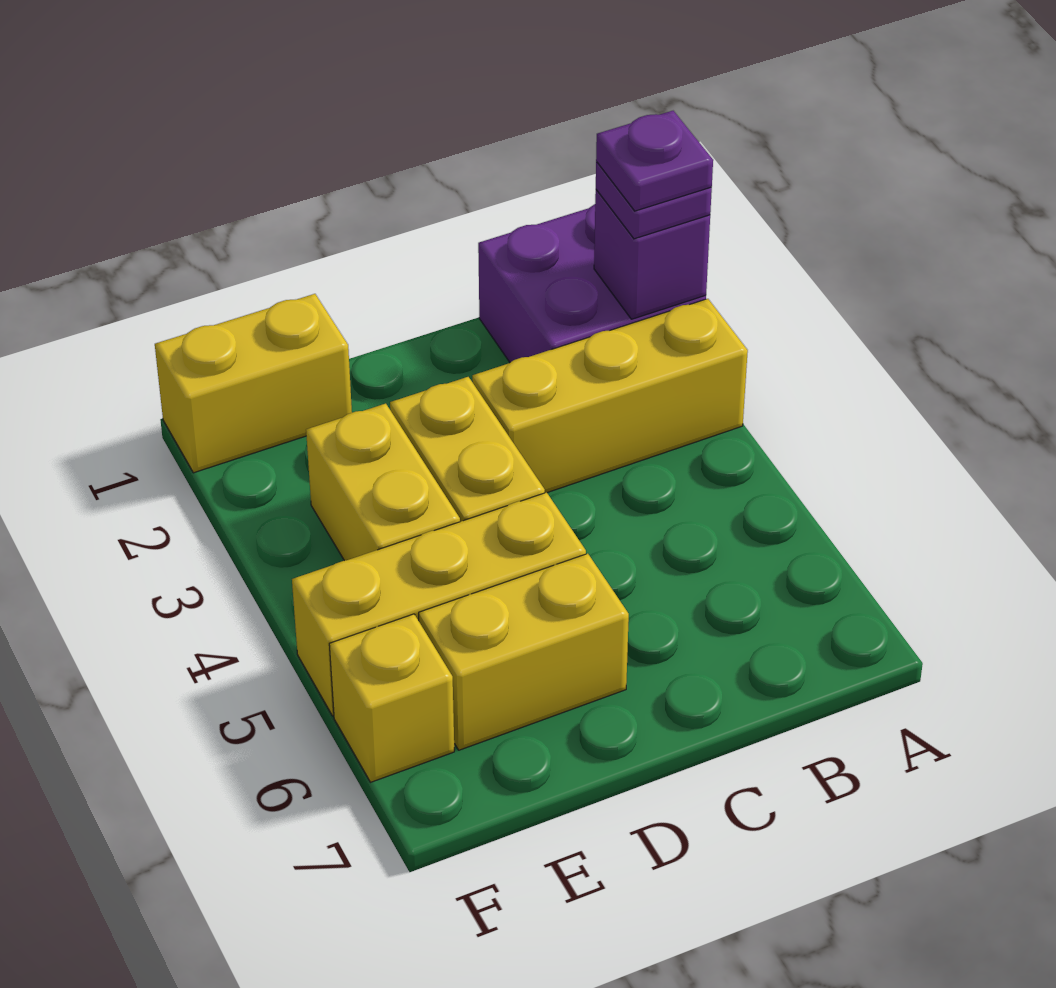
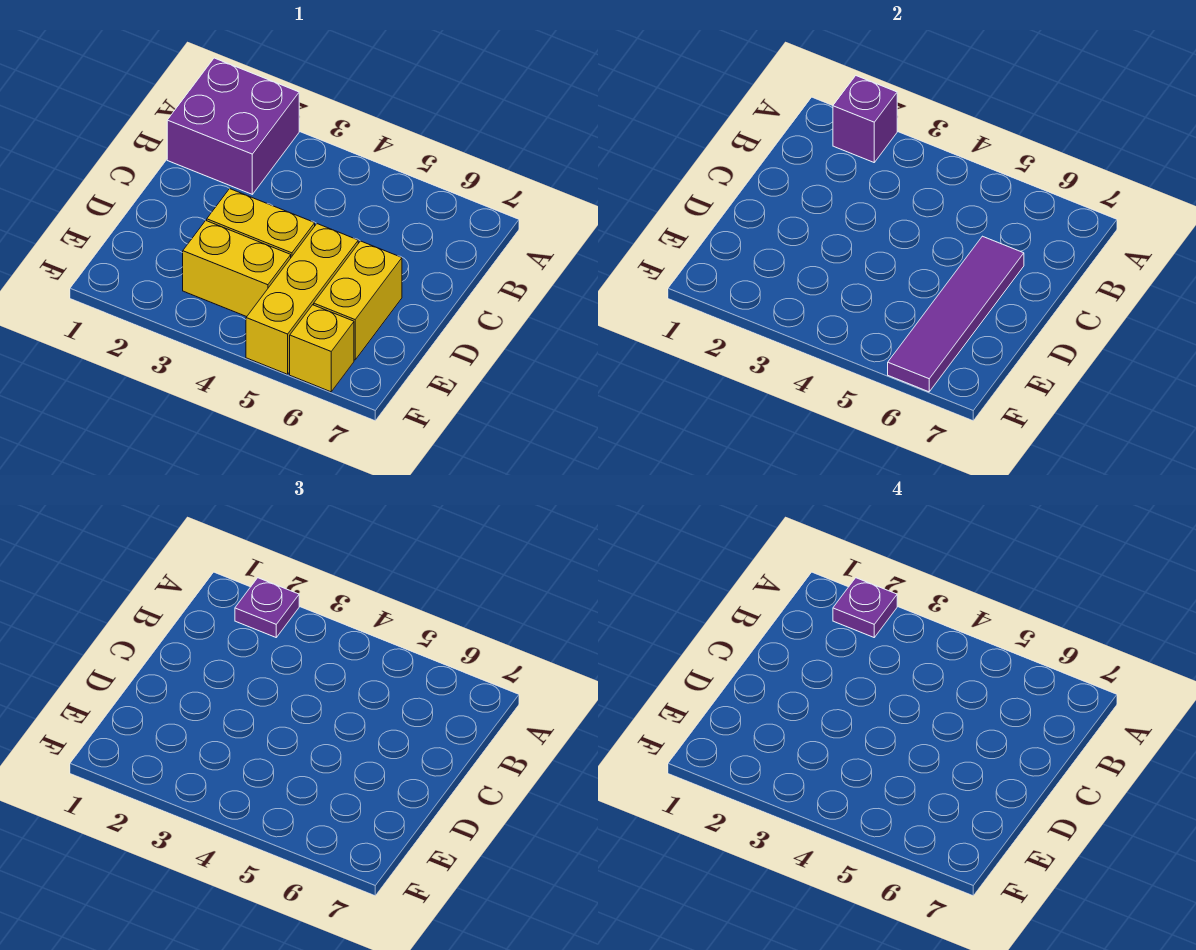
yellow brick A3:C3 level 1 -> none
none -> purple tile C6:F6 level 2
yellow brick E1:F1 level 1 -> none

